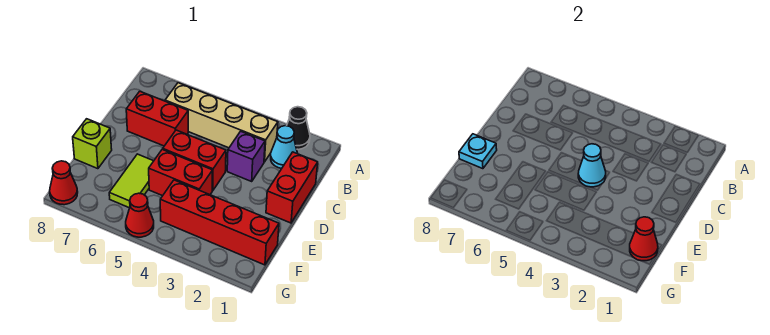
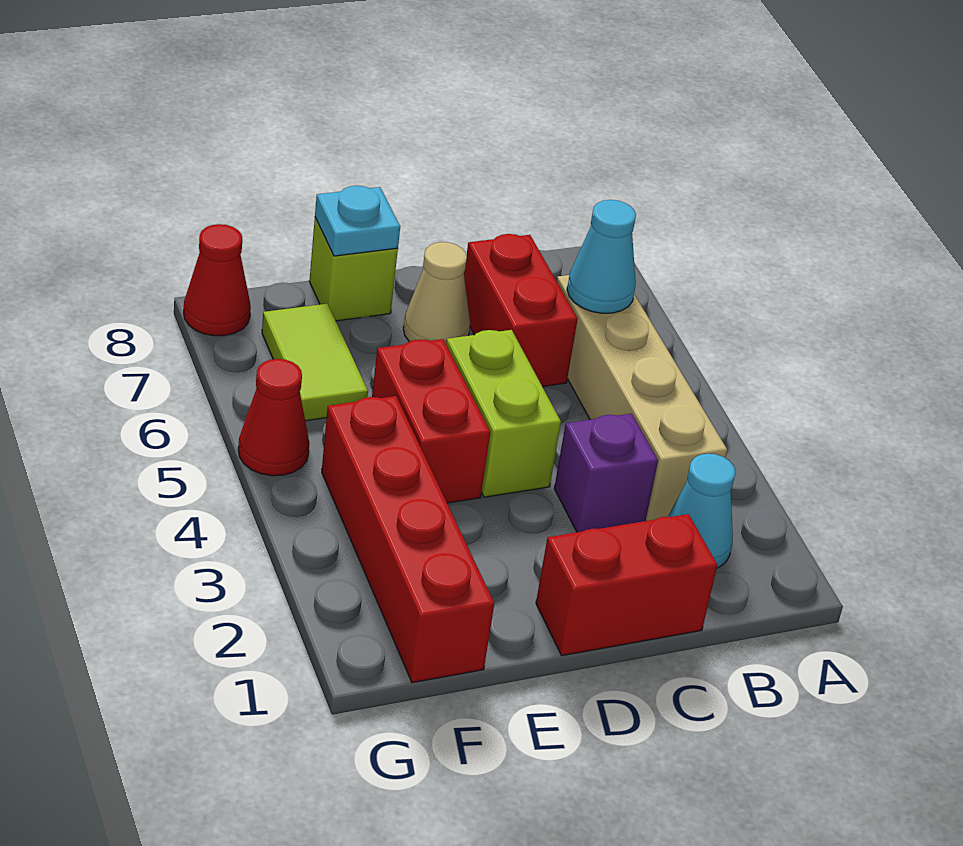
black cone A2 level 1 -> none
red brick D4:D5 level 1 -> lime brick D4:D5 level 1
cyan cone D4 level 2 -> cyan cone B6 level 2
none -> tan cone D7 level 1
lime tile E6:F6 level 1 -> lime tile F6:F7 level 1
red cone F1 level 2 -> none

